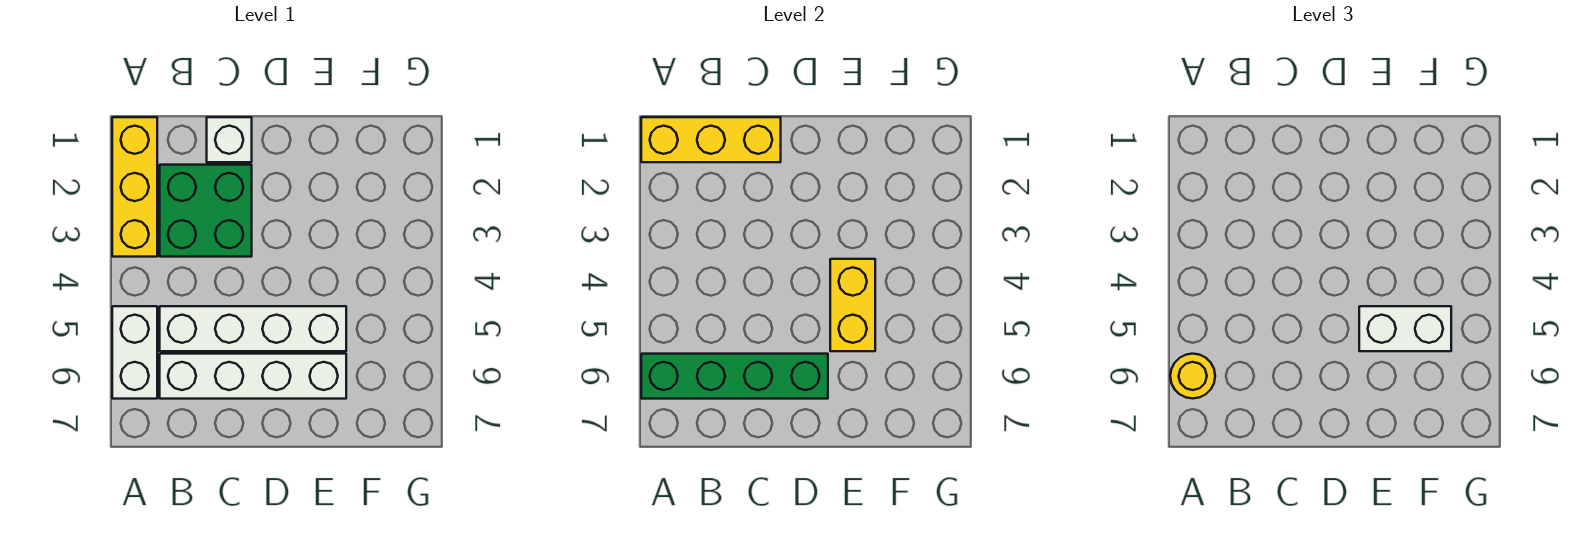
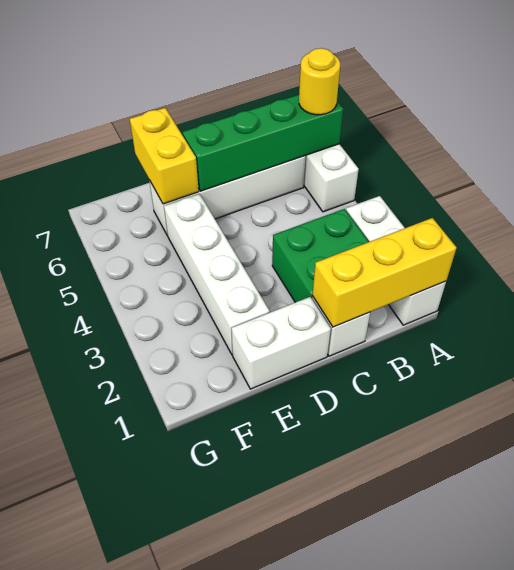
yellow brick A1:A3 level 1 -> white brick A1:A3 level 1
white brick B5:E5 level 1 -> white brick E2:E5 level 1
yellow brick E4:E5 level 2 -> yellow brick E6:E7 level 2
white brick E5:F5 level 3 -> white brick D1:E1 level 1

